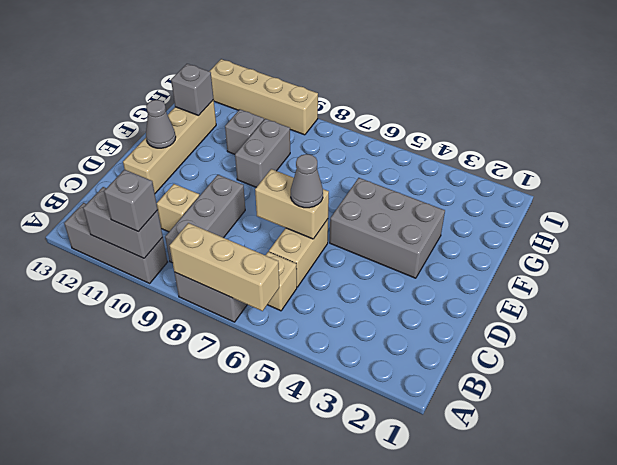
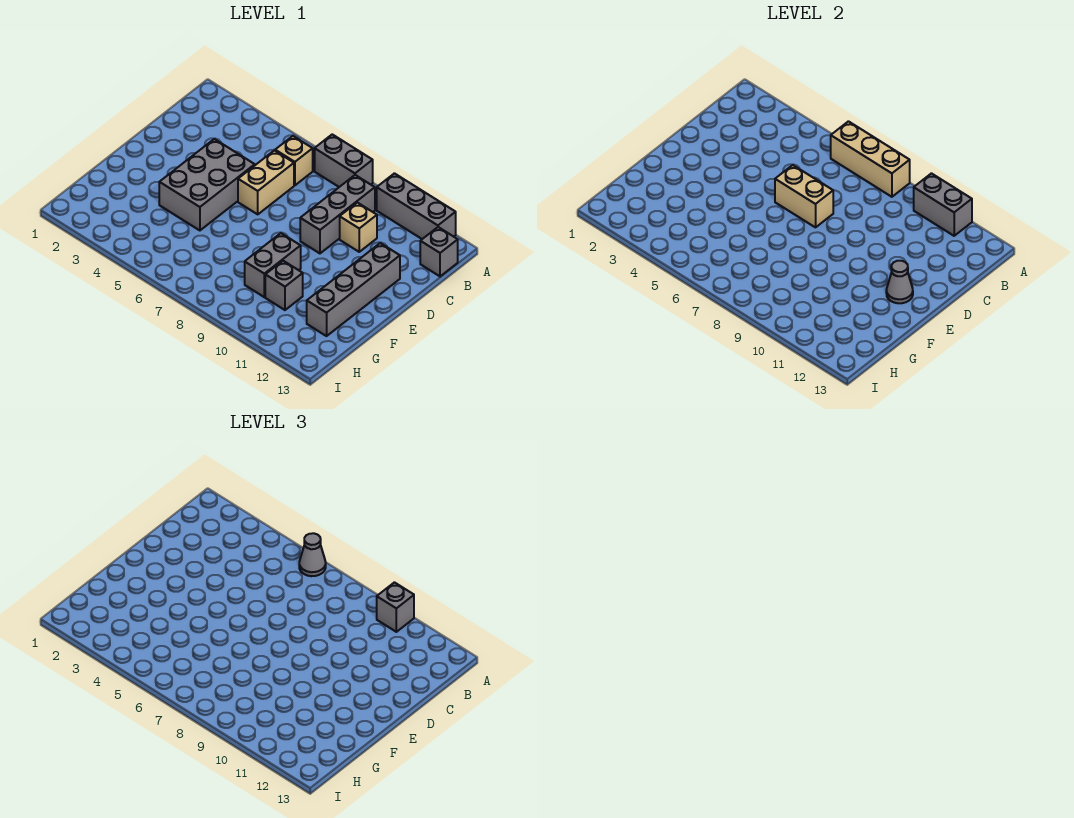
grey cone D6 level 3 -> grey cone A6 level 3
tan brick D12:G12 level 1 -> grey brick D12:G12 level 1
grey brick E3:F5 level 1 -> grey brick D4:F5 level 1
grey brick G12 level 2 -> grey brick B13 level 1
tan brick I9:I12 level 1 -> none

